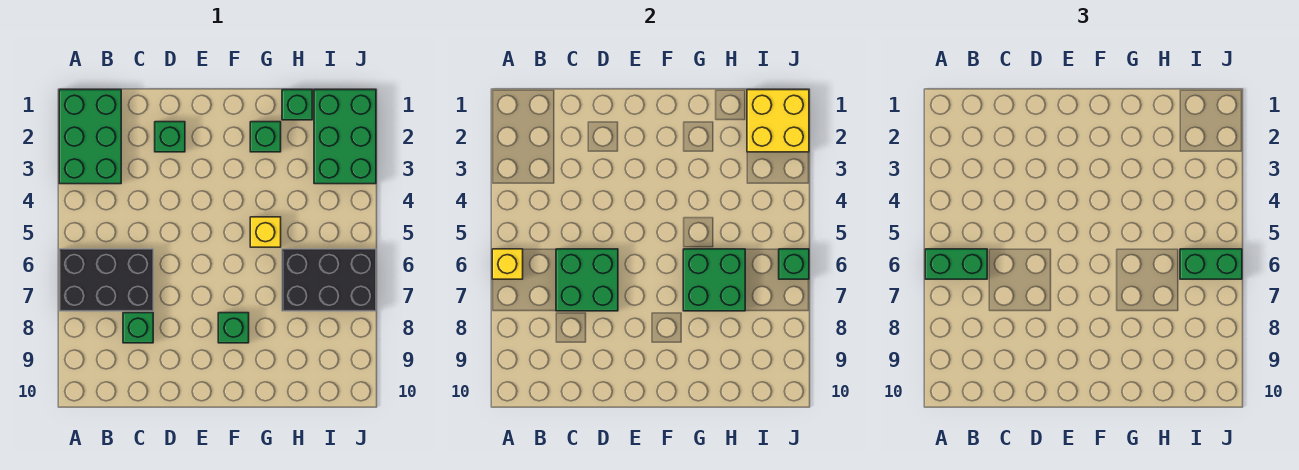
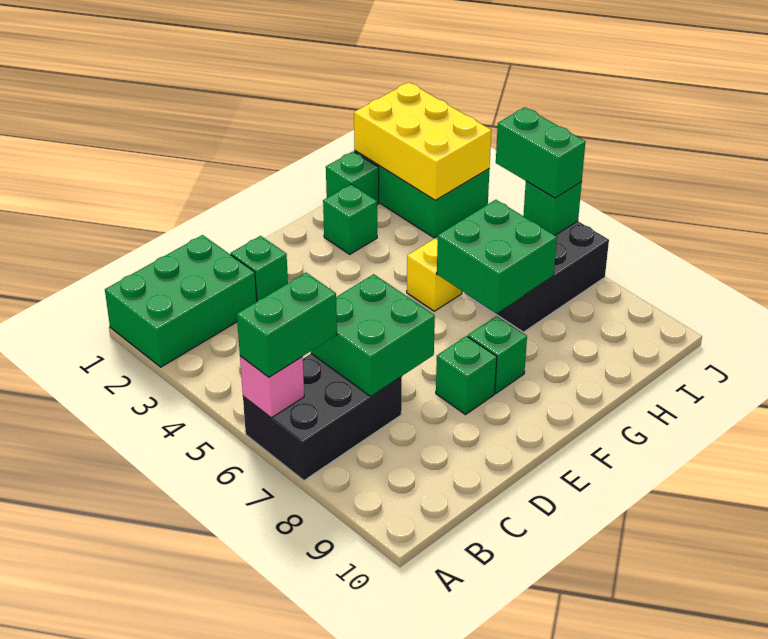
green brick A1:B3 level 1 -> green brick A1:C2 level 1
yellow brick A6 level 2 -> pink brick A6 level 2
green brick C8 level 1 -> green brick E8 level 1
yellow brick I1:J2 level 2 -> yellow brick I1:J3 level 2
green brick I6:J6 level 3 -> green brick J5:J6 level 3

